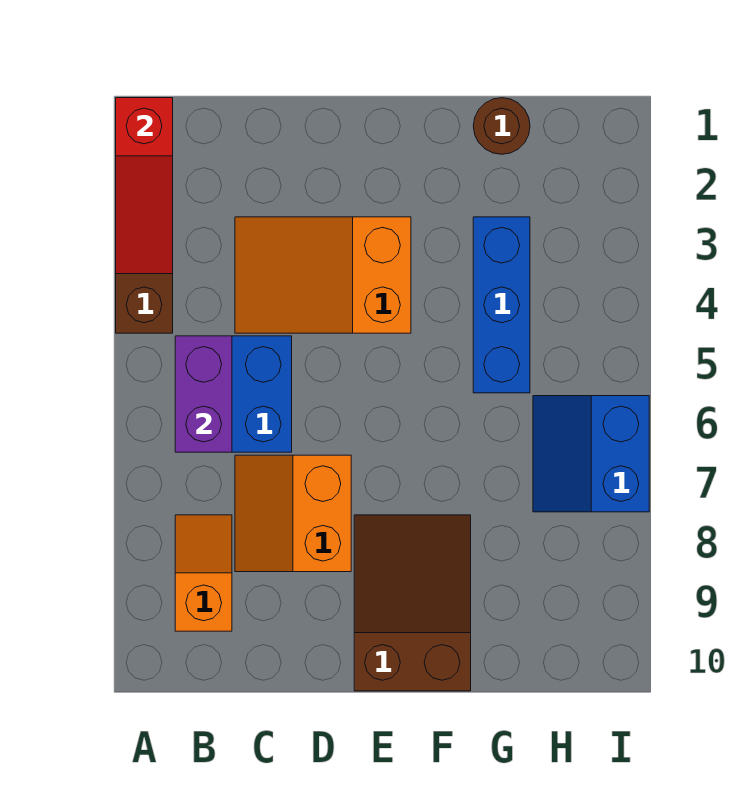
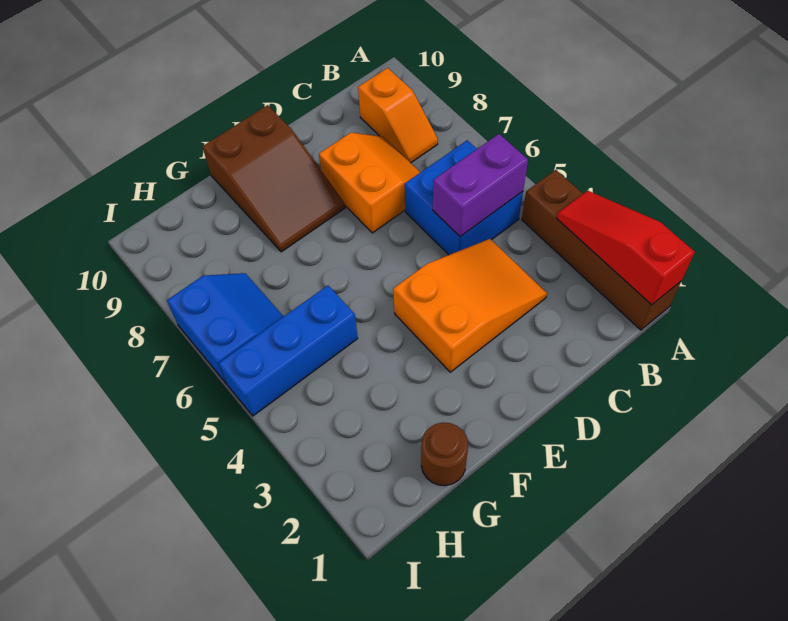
purple brick B5:B6 level 2 -> purple brick B5:C5 level 2
blue brick G3:G5 level 1 -> blue brick G5:I5 level 1

